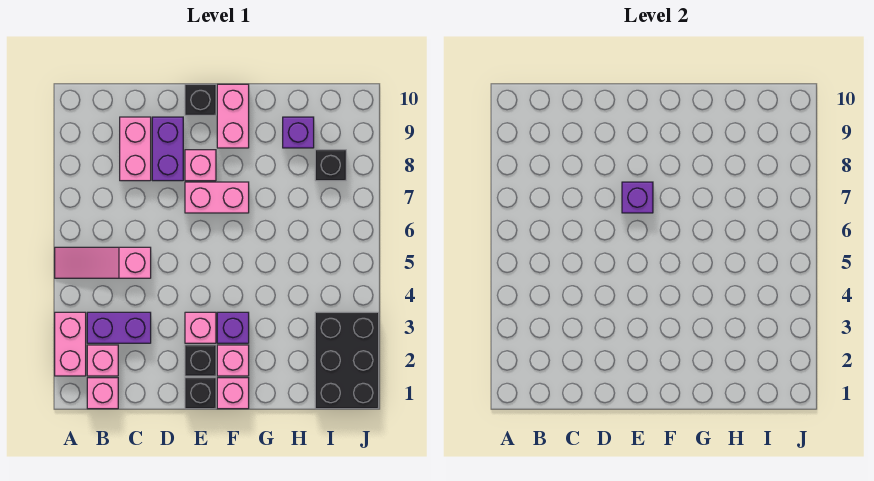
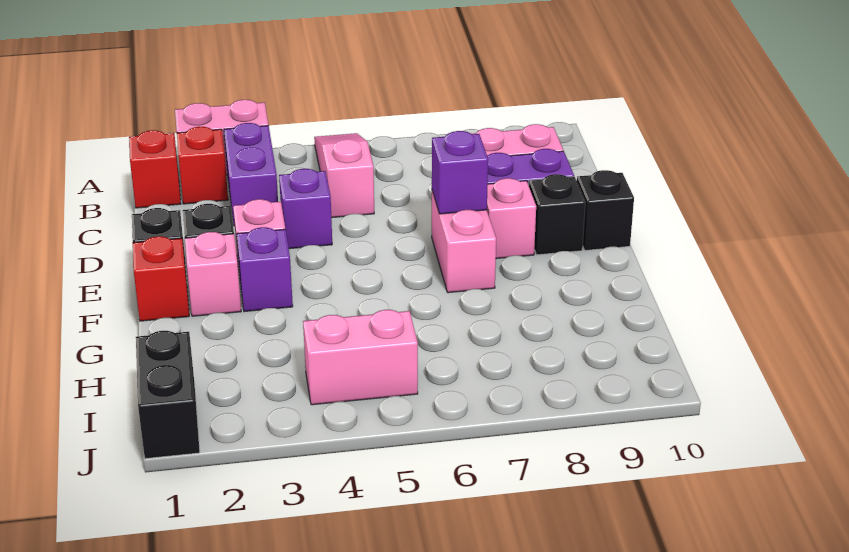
pink brick B1 level 1 -> red brick B1 level 1
pink brick B2 level 1 -> red brick B2 level 1
pink brick F1 level 1 -> red brick F1 level 1
pink brick F9:F10 level 1 -> pink brick I4:I5 level 1
purple brick H9 level 1 -> purple brick D4 level 1
black brick I1:J3 level 1 -> black brick I1:J1 level 1
black brick I8 level 1 -> black brick E9 level 1

